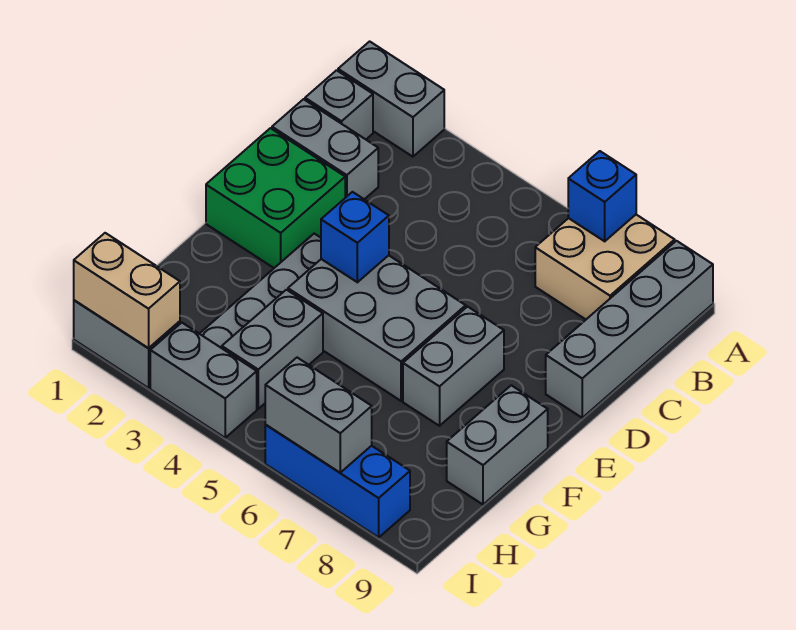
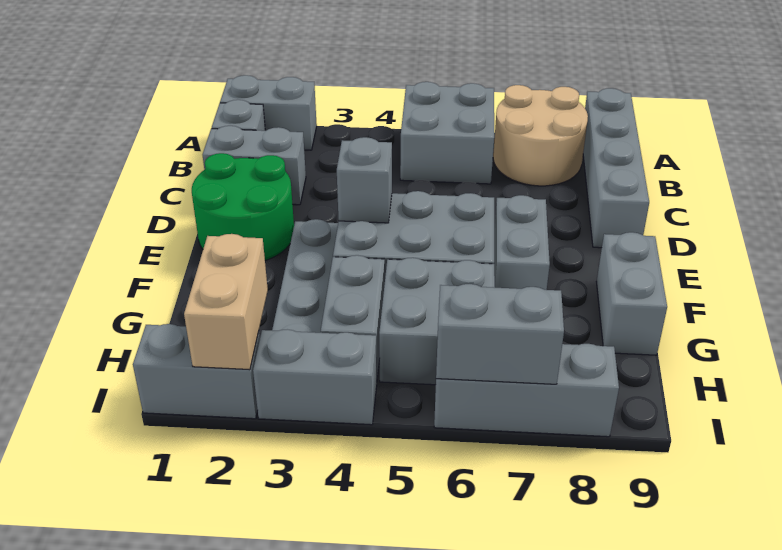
none -> grey brick A5:B6 level 1
tan brick A7:B8 level 1 -> tan round brick A7:B8 level 1
blue brick A7 level 2 -> none
green brick D1:E2 level 1 -> green round brick D1:E2 level 1
blue brick E4 level 2 -> grey brick E4 level 2
none -> grey brick G5:H6 level 1
tan brick I1:I2 level 2 -> tan brick H2:I2 level 2
blue brick I6:I8 level 1 -> grey brick I6:I8 level 1

